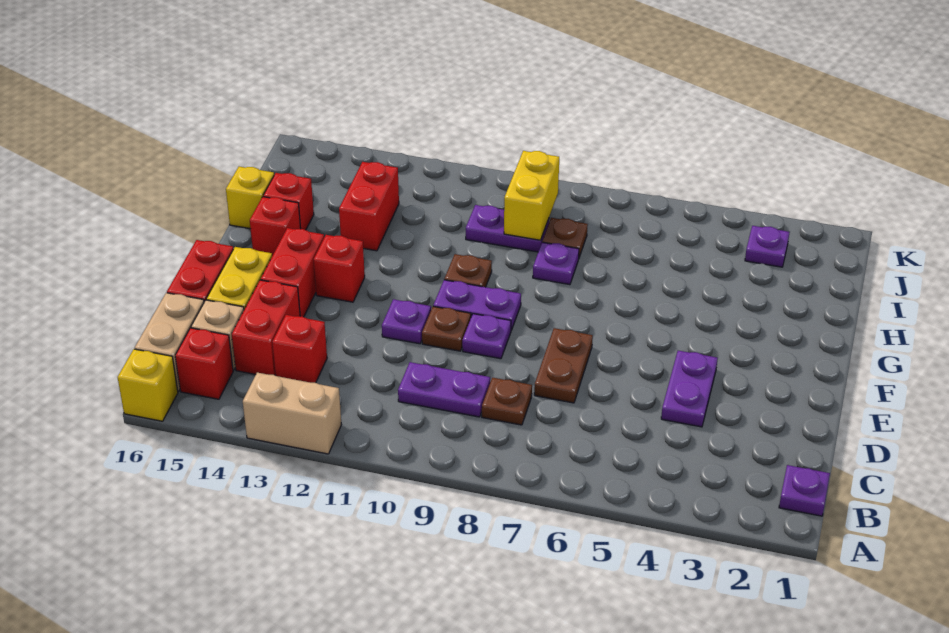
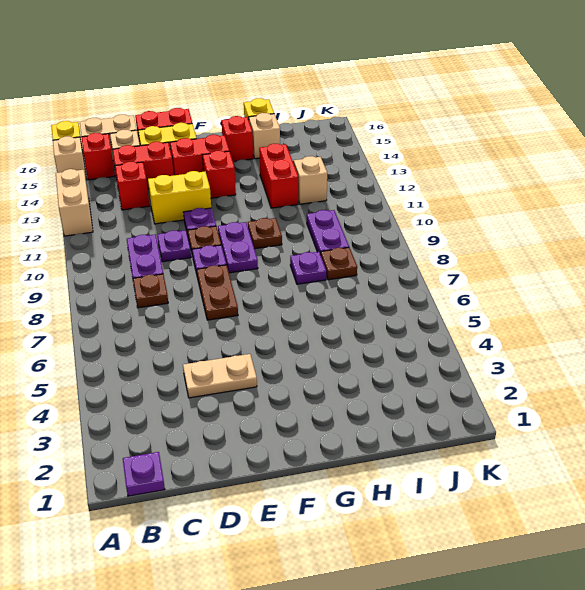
none -> tan brick A15 level 1
purple plate D4:E4 level 1 -> tan plate D4:E4 level 1
brown plate D7:E7 level 1 -> brown plate E7:E8 level 1
red brick H13:I13 level 1 -> red brick H12:H13 level 1
red brick H15 level 1 -> tan brick H15 level 1
yellow brick I9:J9 level 2 -> yellow brick D12:E12 level 1
none -> tan brick I12 level 1
purple plate J3 level 1 -> purple plate D10 level 1

